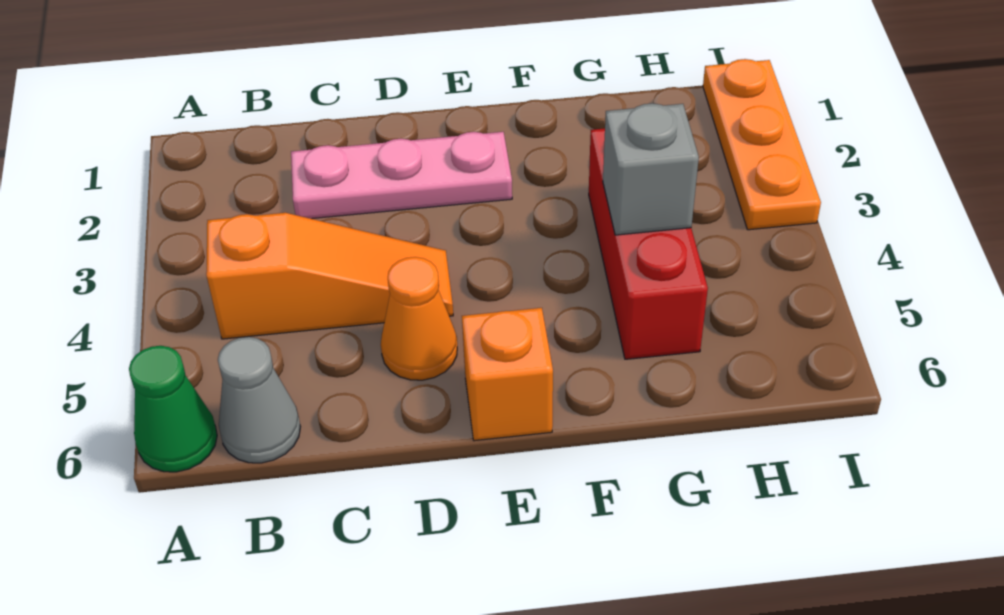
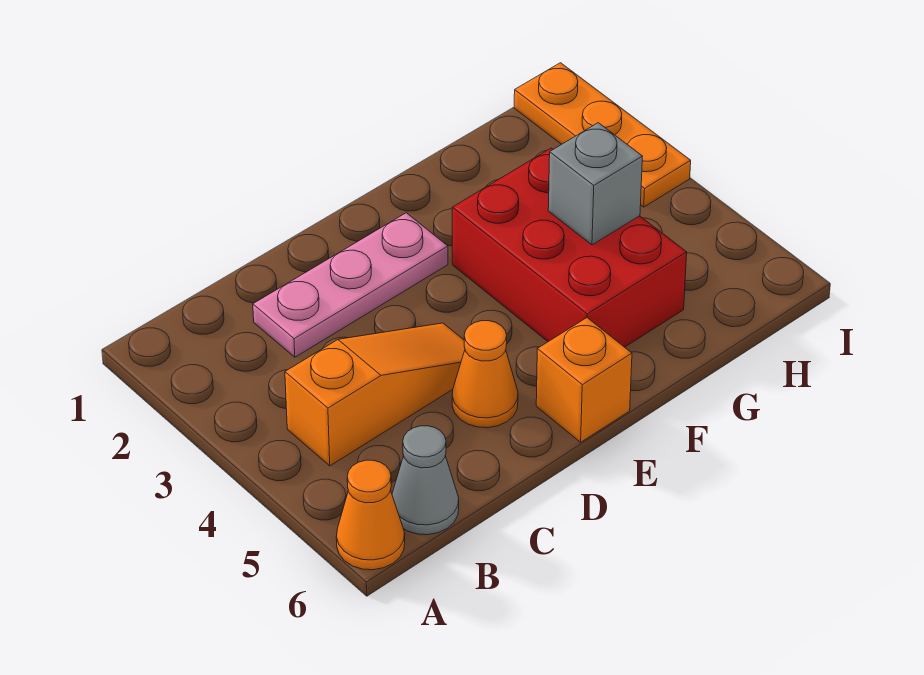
green cone A6 level 1 -> orange cone A6 level 1
red brick G3:G5 level 1 -> red brick F3:G5 level 1

